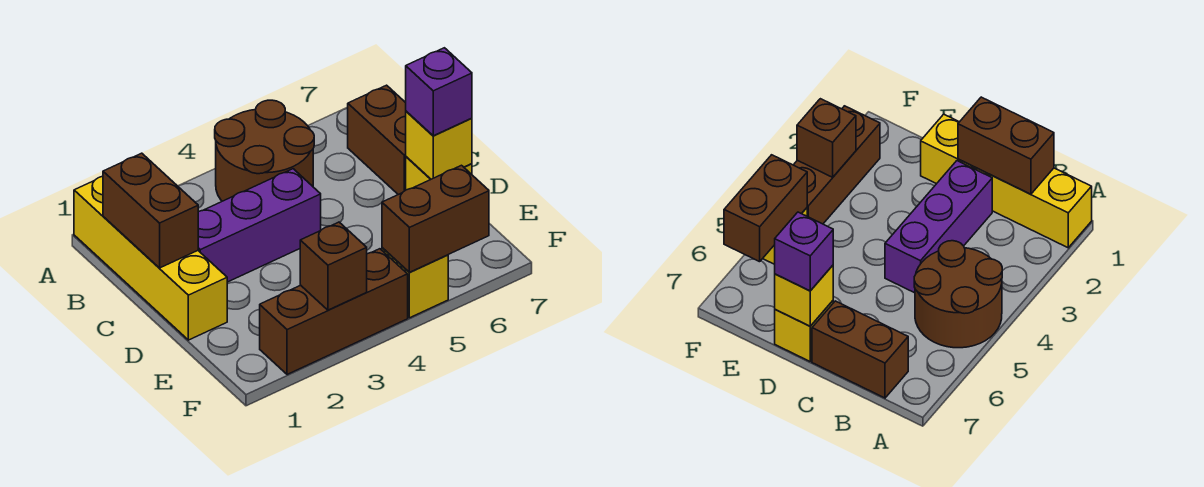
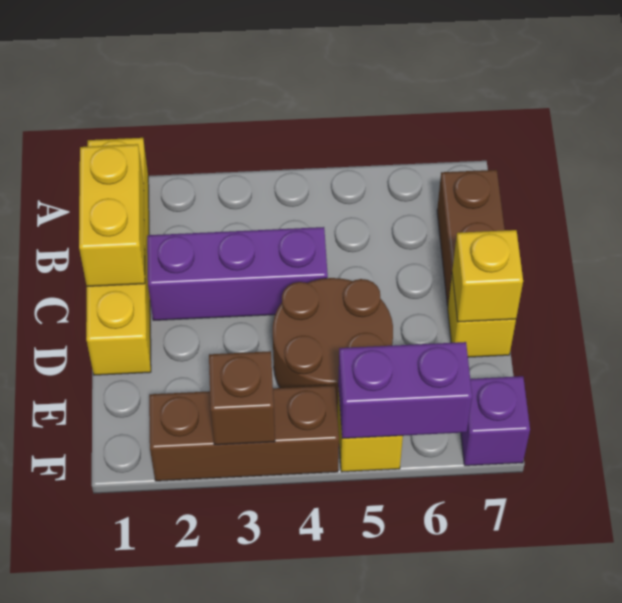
brown round brick A4:B5 level 1 -> brown round brick D4:E5 level 1
brown brick B1:C1 level 2 -> yellow brick B1:C1 level 2
purple brick D7 level 3 -> purple brick F7 level 1
brown brick F5:F6 level 2 -> purple brick F5:F6 level 2

